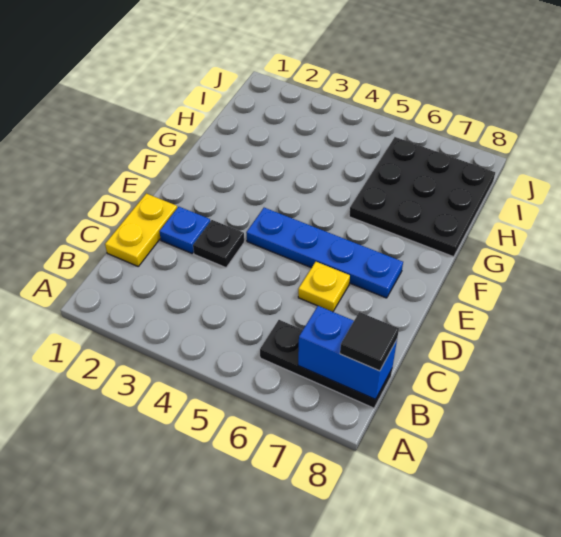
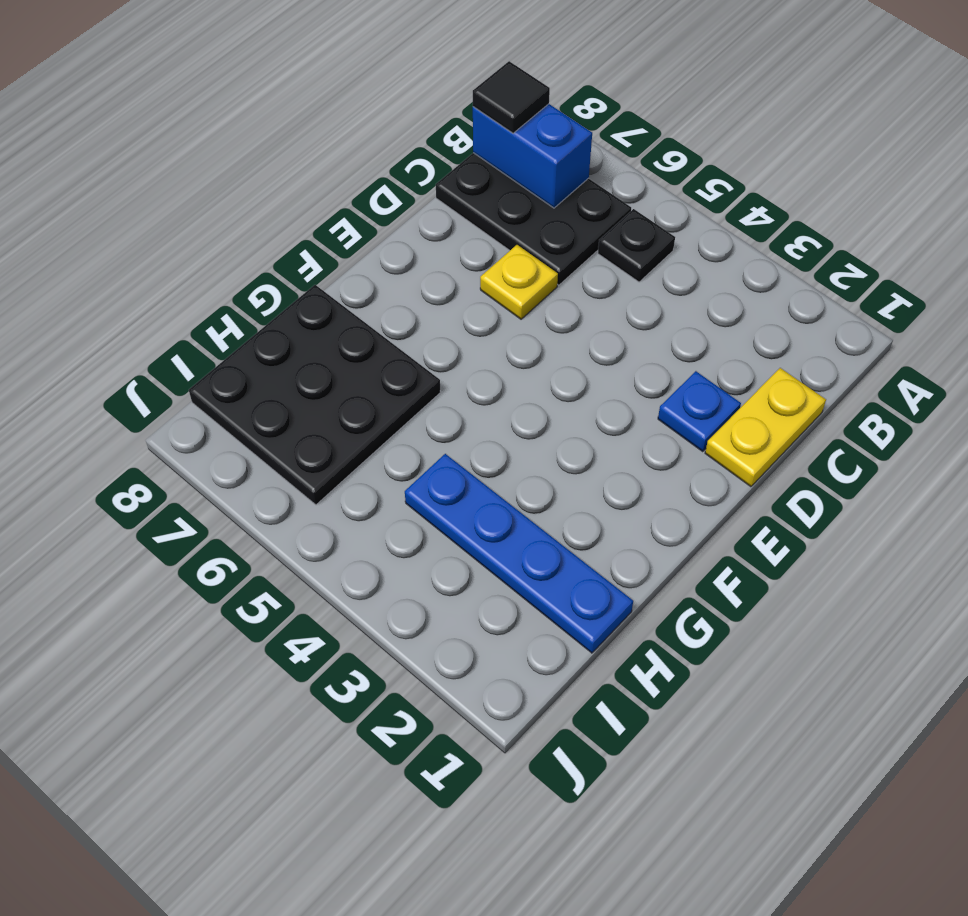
black plate B6:B8 level 1 -> black plate B6:C8 level 1
black plate D3 level 1 -> black plate B5 level 1
blue plate E4:E7 level 1 -> blue plate H1:H4 level 1

